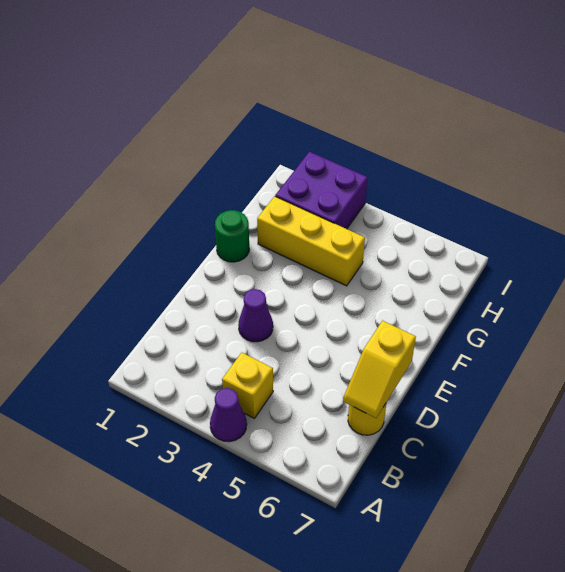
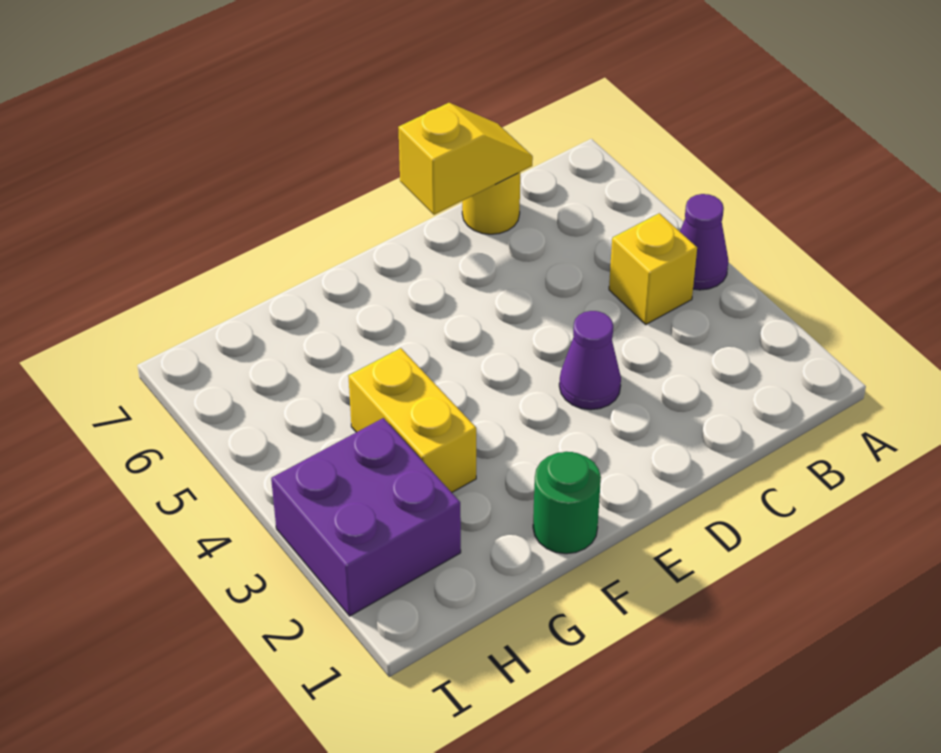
yellow brick G2:G4 level 1 -> yellow brick G3:G4 level 1

